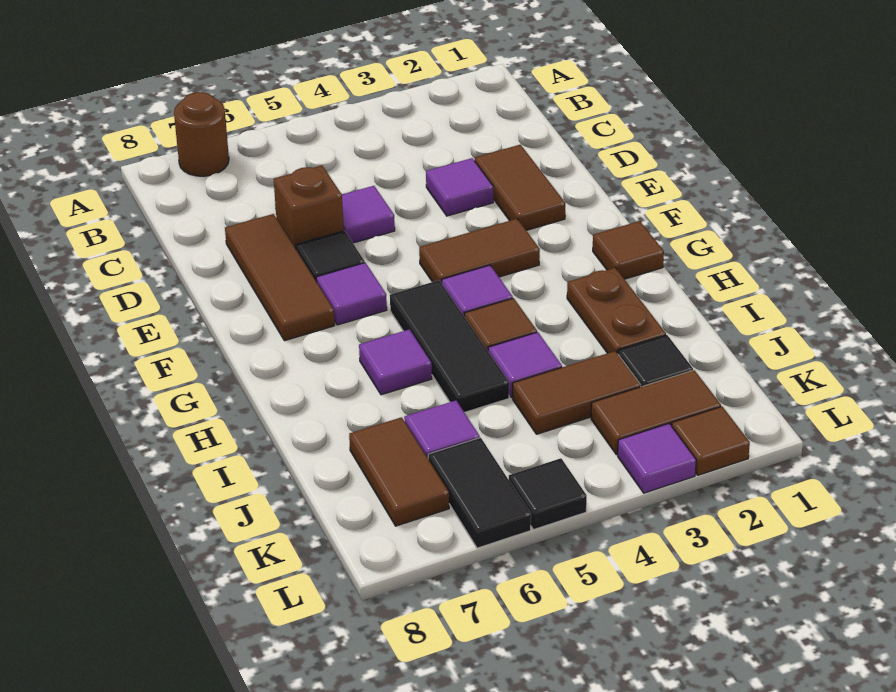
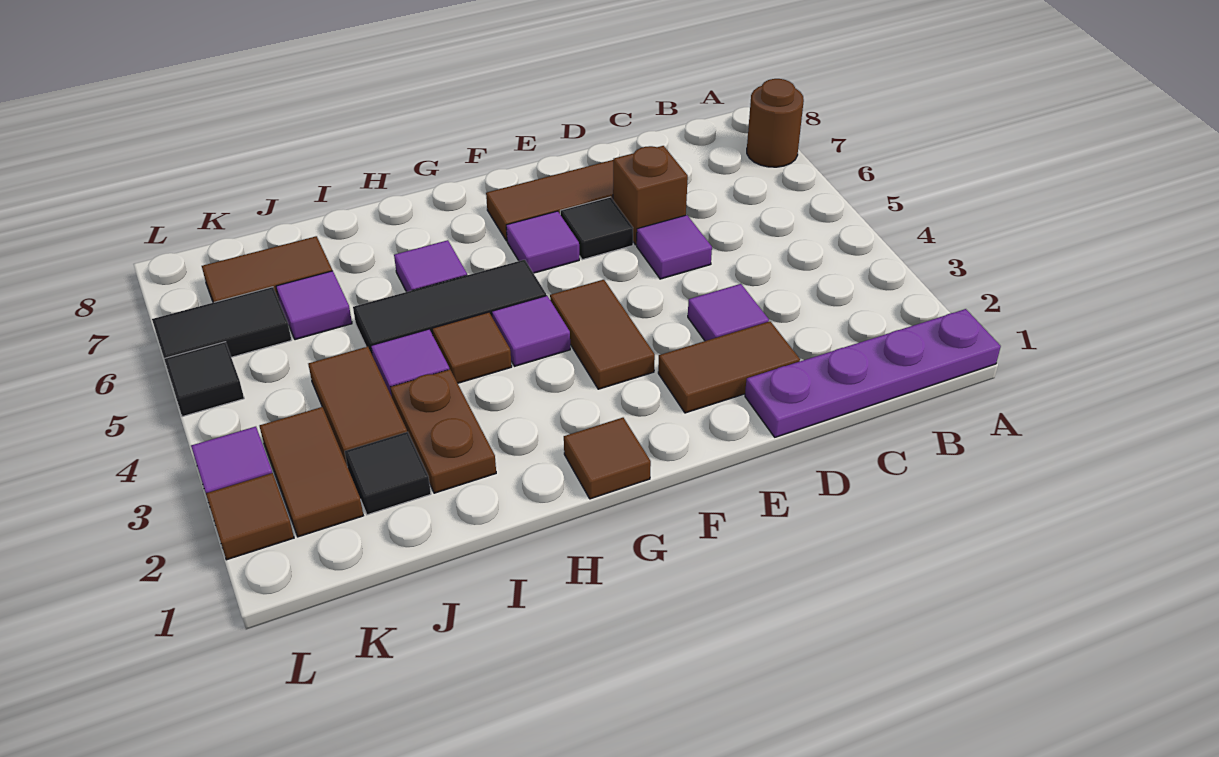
none -> purple plate A1:D1 level 1
brown plate H2:I2 level 1 -> brown plate I2:I3 level 1

